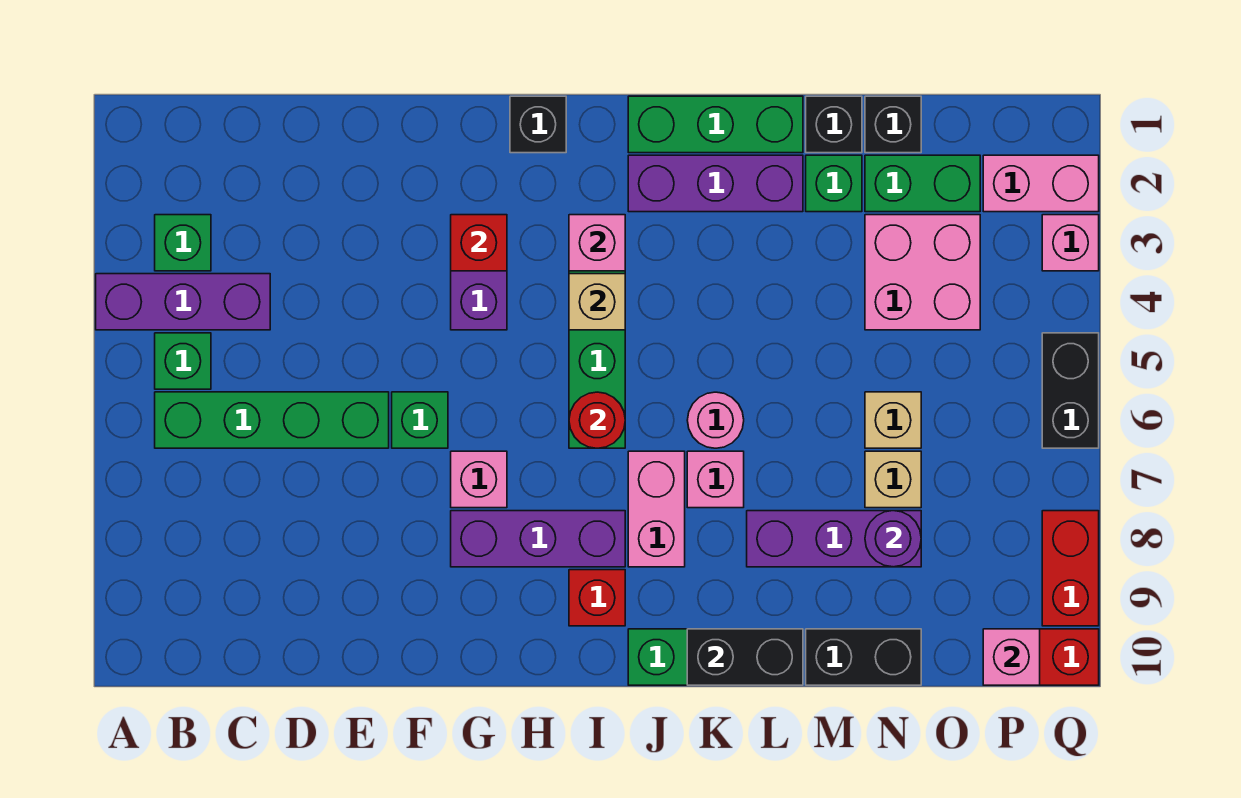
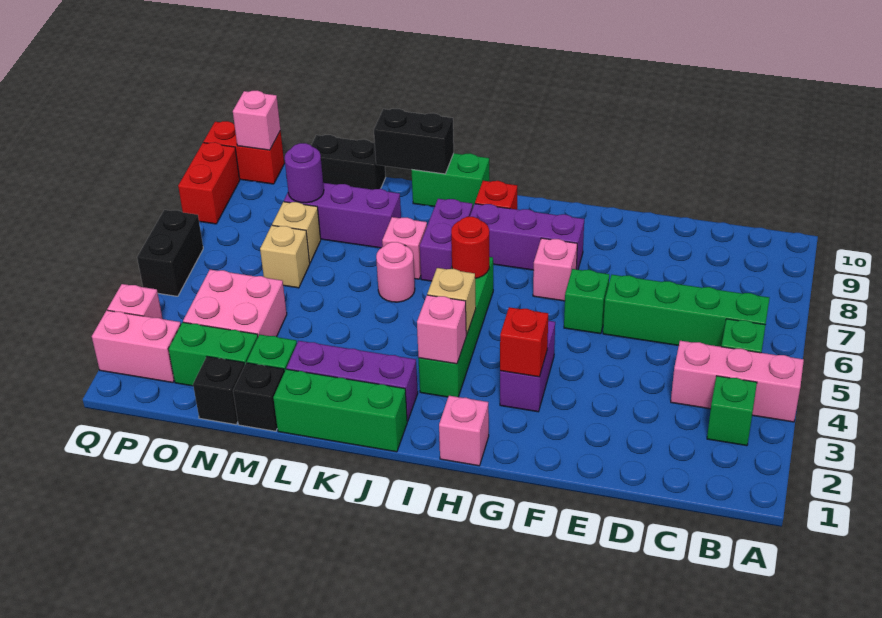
purple brick A4:C4 level 1 -> pink brick A4:C4 level 1
black brick H1 level 1 -> pink brick H1 level 1
pink brick J7:J8 level 1 -> purple brick J7:J8 level 1

